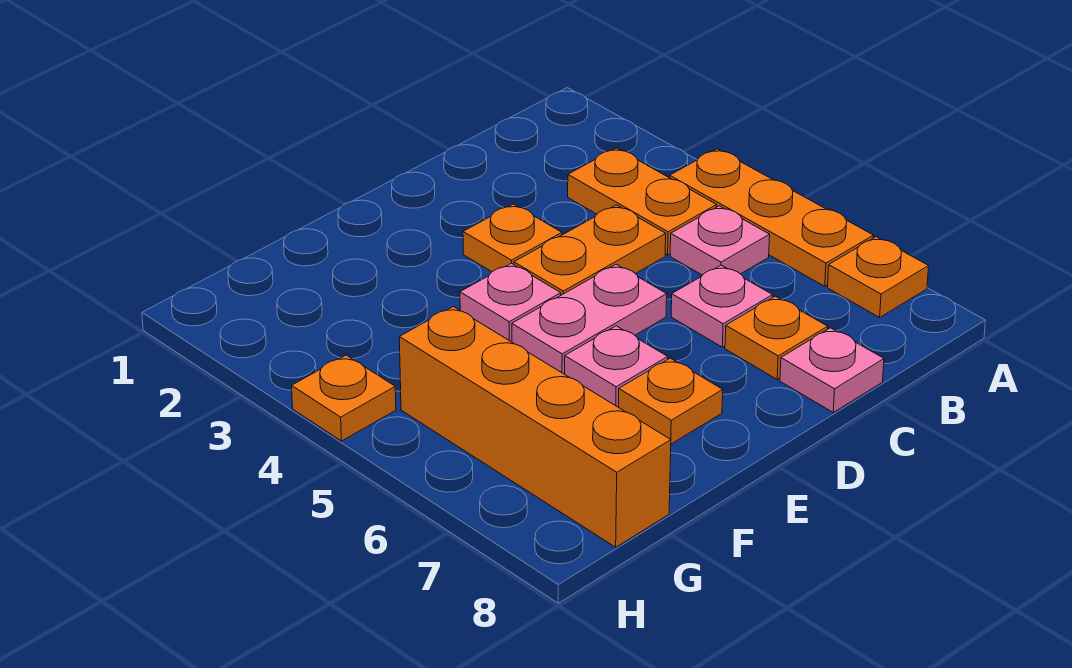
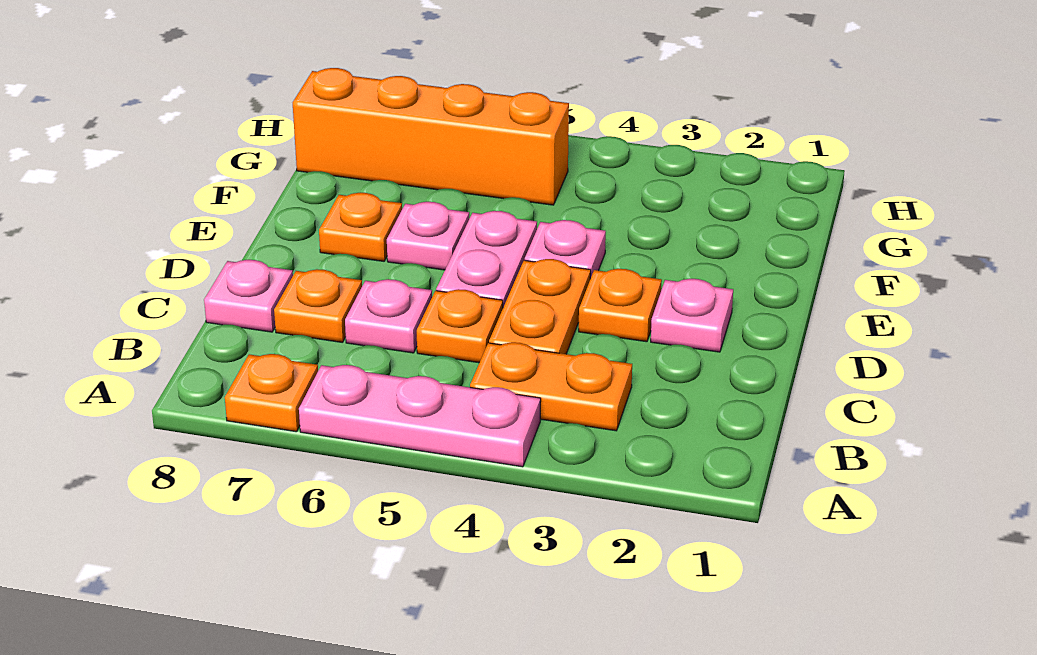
orange plate A4:A6 level 1 -> pink plate A4:A6 level 1
pink plate B5 level 1 -> pink plate D2 level 1
orange plate H4 level 1 -> orange plate C5 level 1

